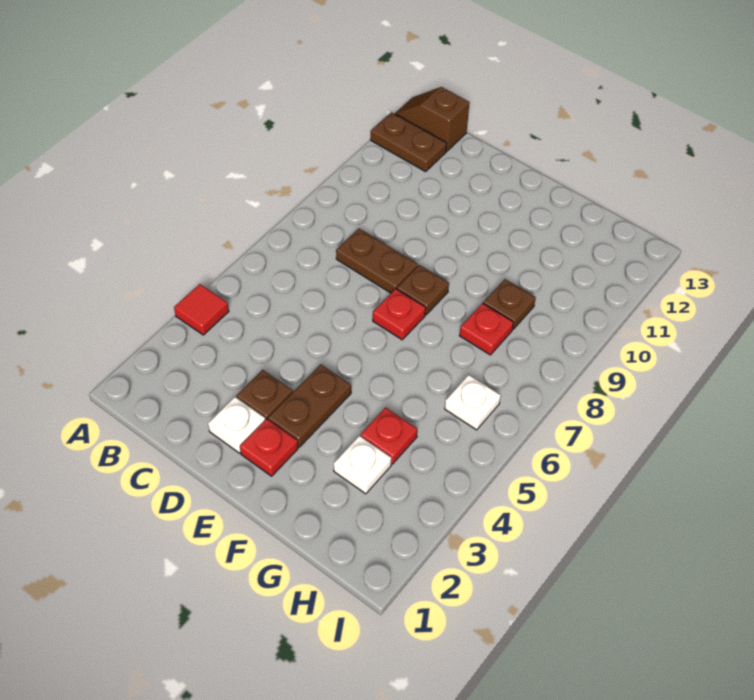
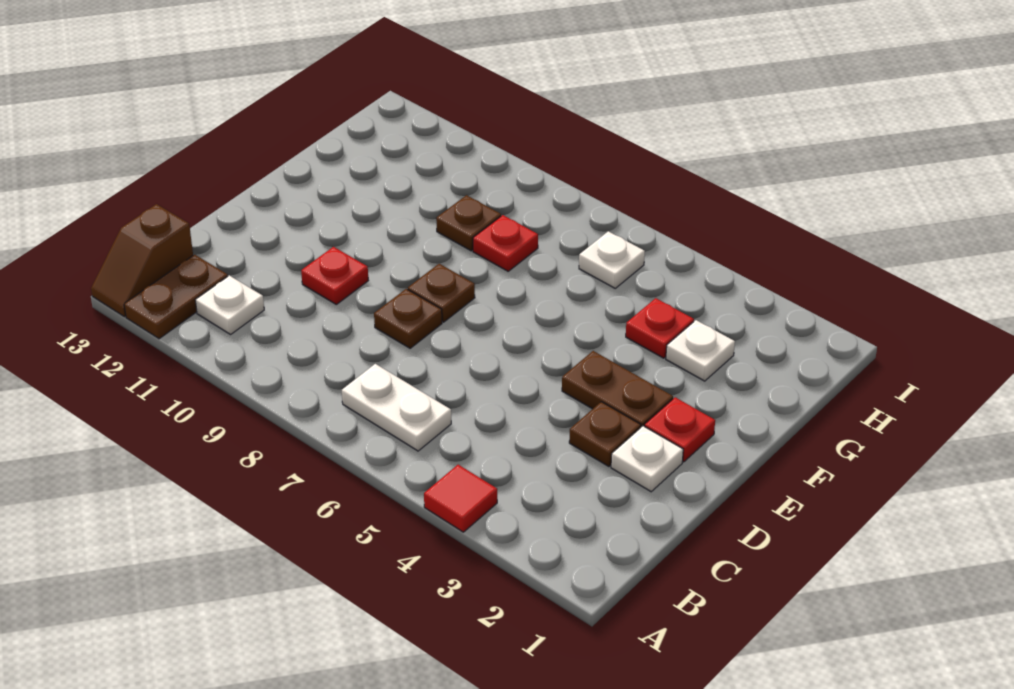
none -> white plate B6:B7 level 1
none -> white plate B11 level 1
brown plate C8:D8 level 1 -> brown plate D8 level 1
red plate E7 level 1 -> red plate D10 level 1

